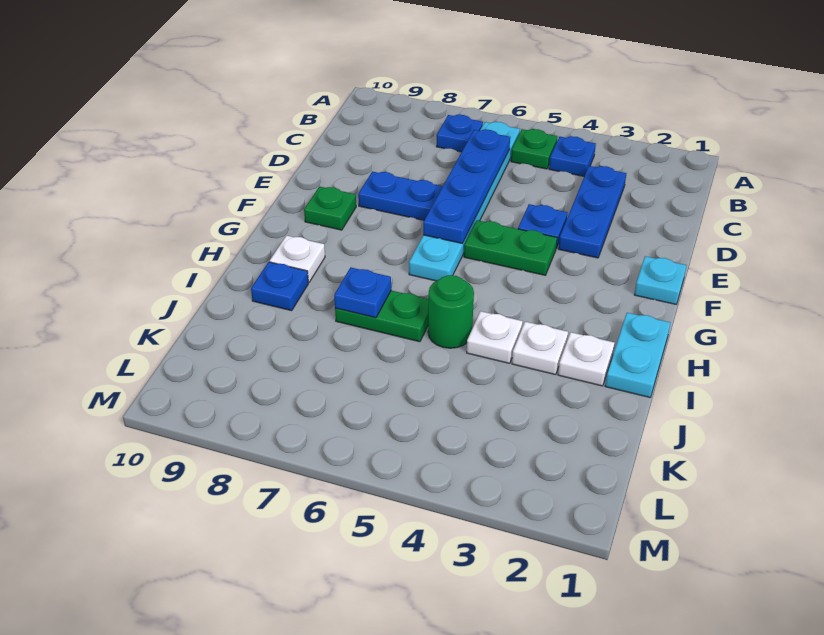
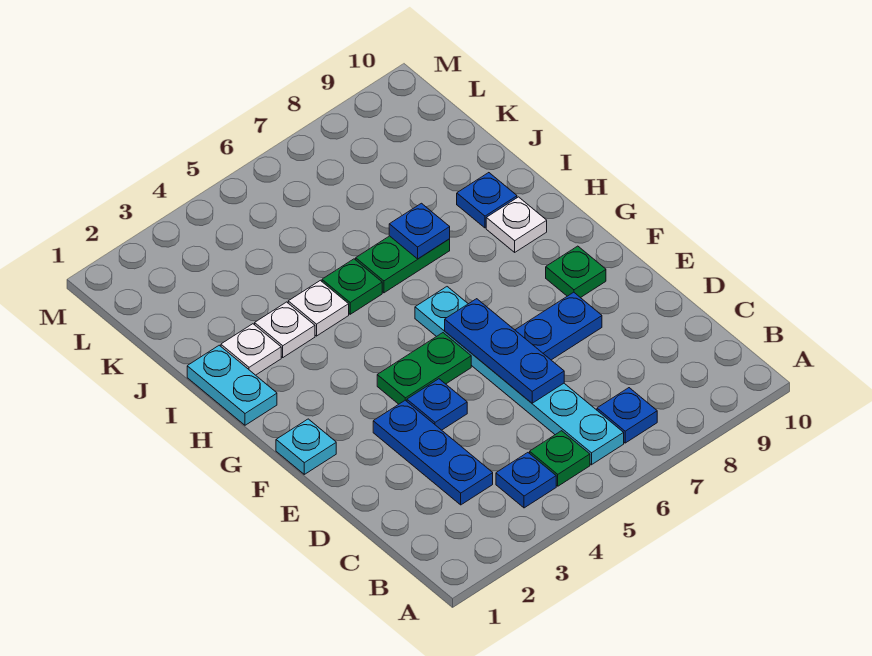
blue plate C6:F6 level 2 -> blue plate D6:F6 level 2
green round brick I5 level 1 -> green plate I5 level 1

